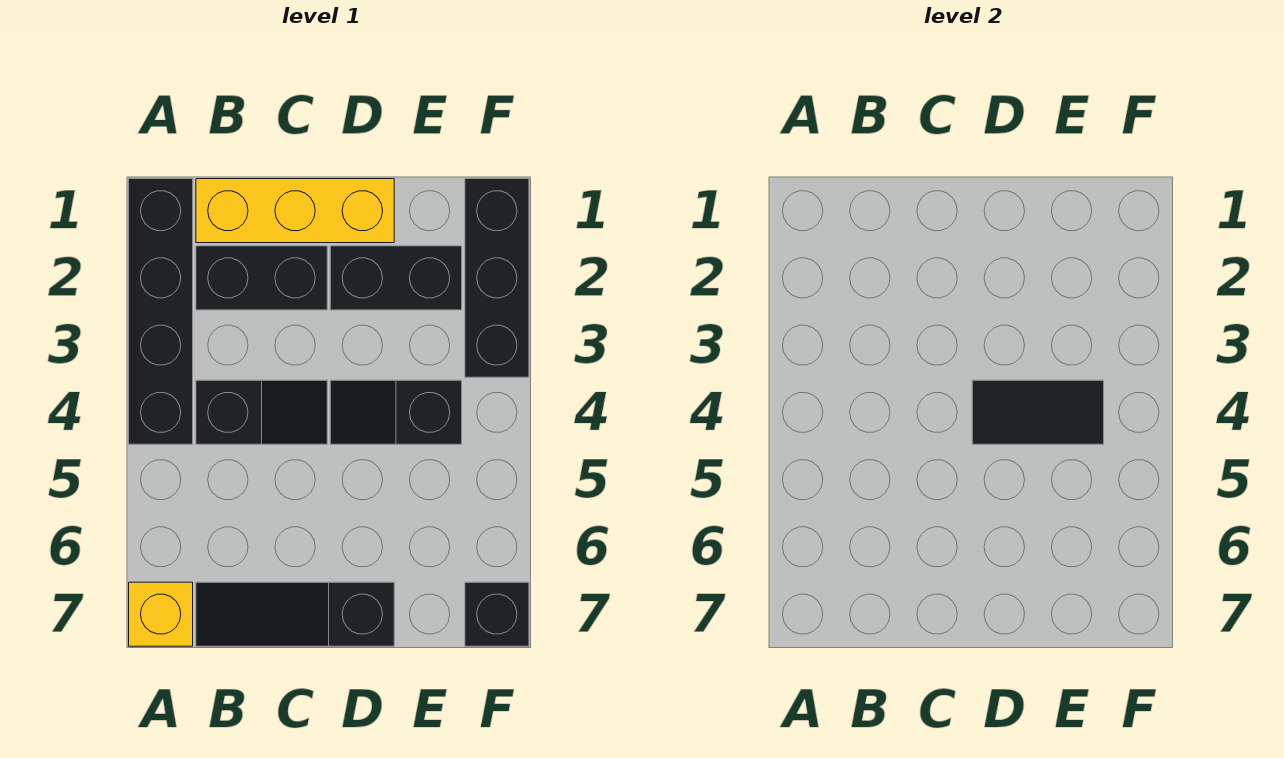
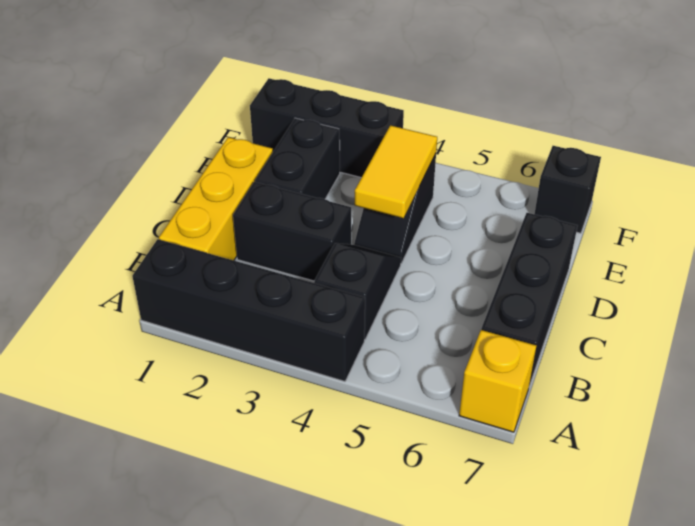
black brick B2:C2 level 1 -> black brick C2:C3 level 1
black slope B7:D7 level 1 top D -> black brick B7:D7 level 1
black tile D4:E4 level 2 -> yellow tile D4:E4 level 2

